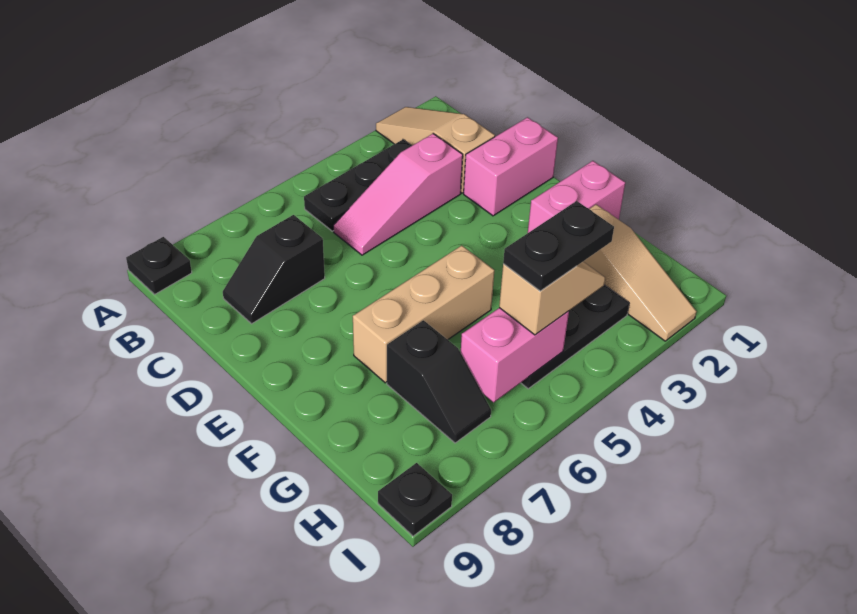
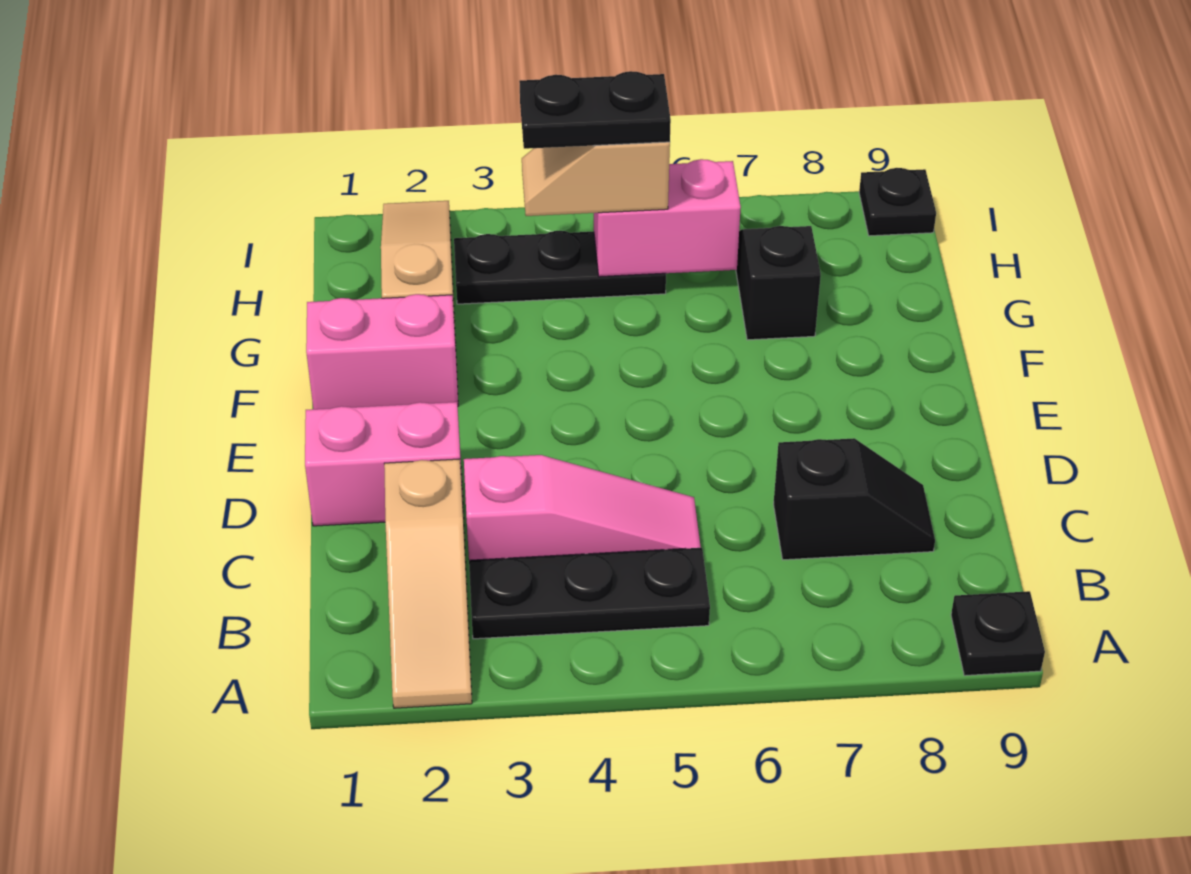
tan brick F5:F7 level 1 -> none

